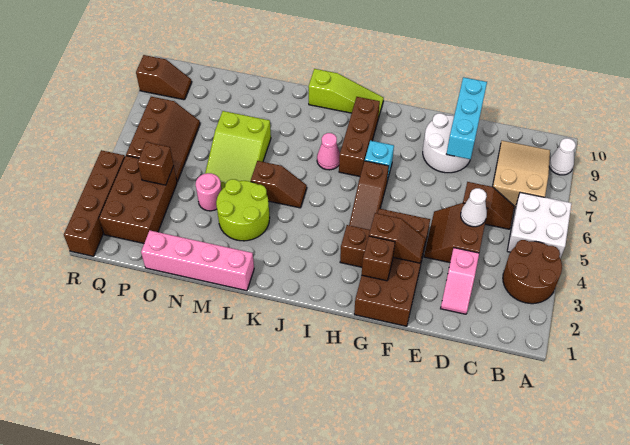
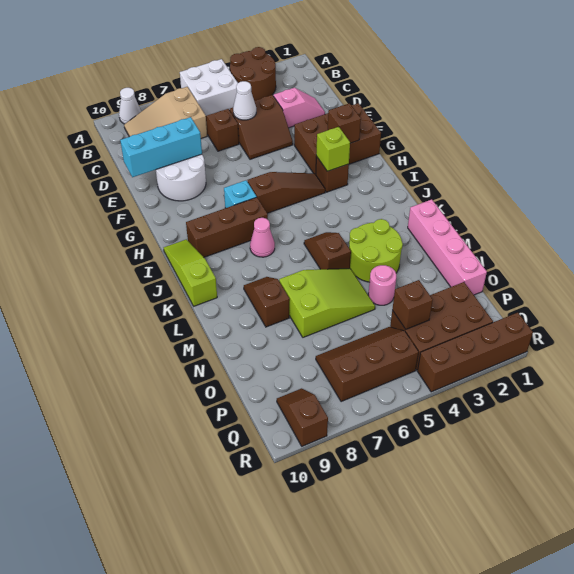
brown brick F1:G4 level 1 -> brown brick F1:G3 level 1
brown slope F3:G3 level 2 top G -> brown slope L8:M8 level 1 top M
none -> lime brick H3 level 2

